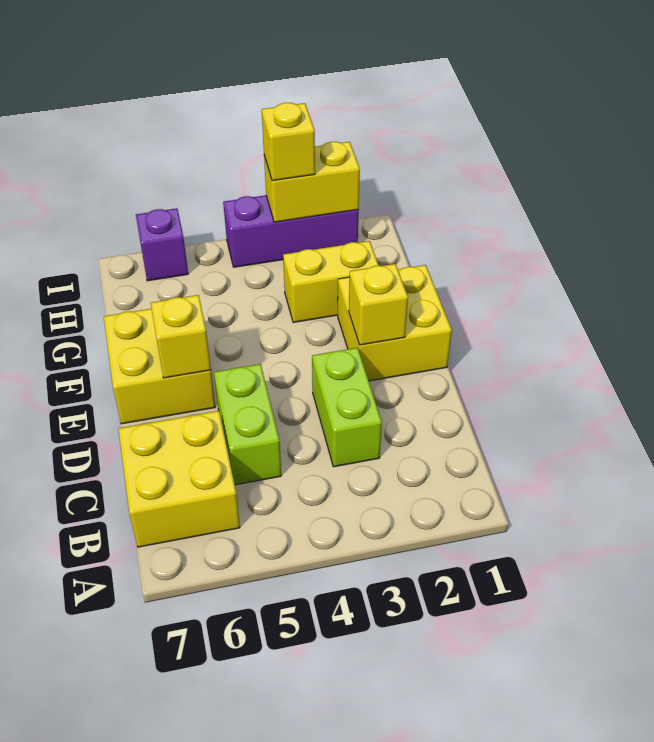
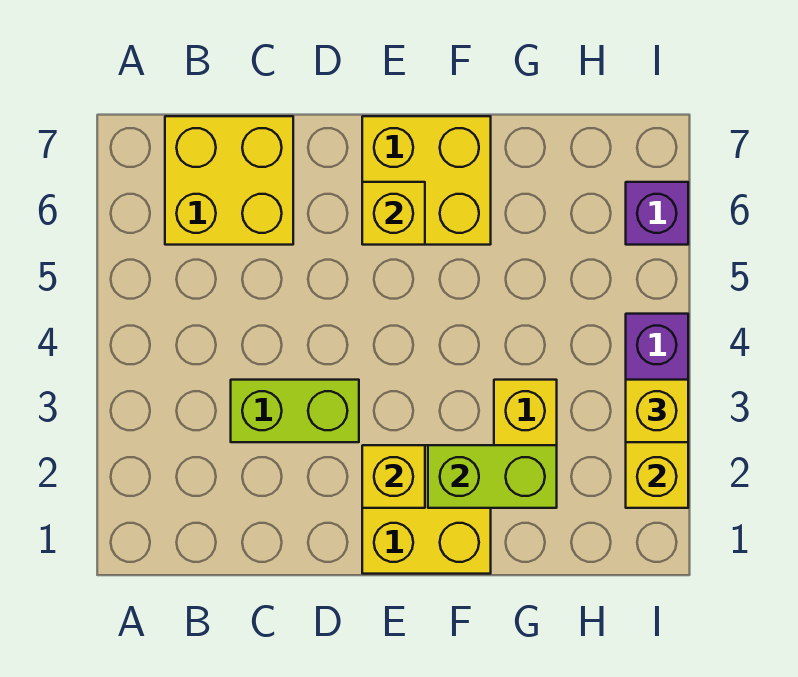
lime brick C5:D5 level 1 -> lime brick F2:G2 level 2

